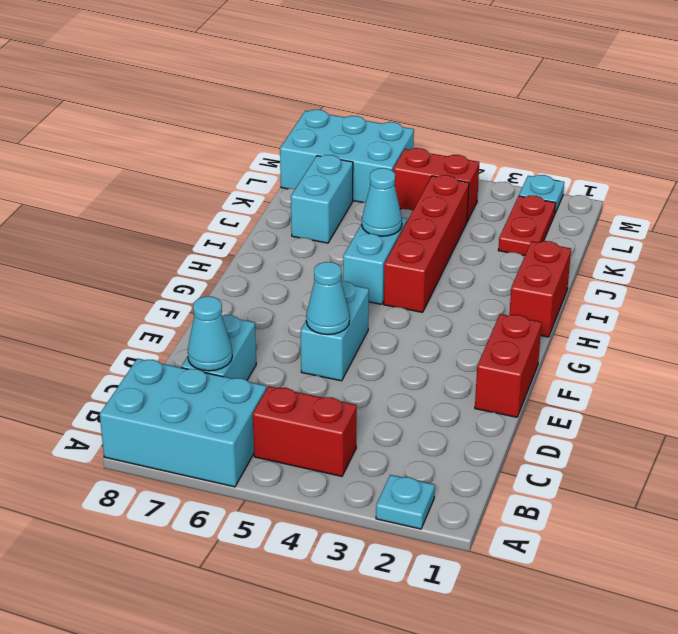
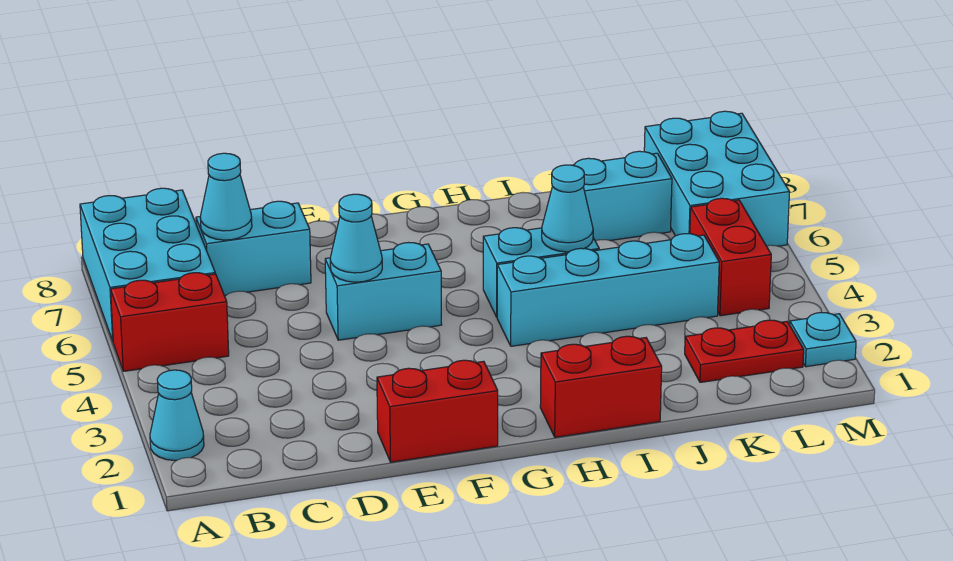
cyan plate A2 level 1 -> cyan cone A2 level 1
red brick B4:B5 level 1 -> red brick A5:B5 level 1
red brick H4:K4 level 1 -> cyan brick H4:K4 level 1

